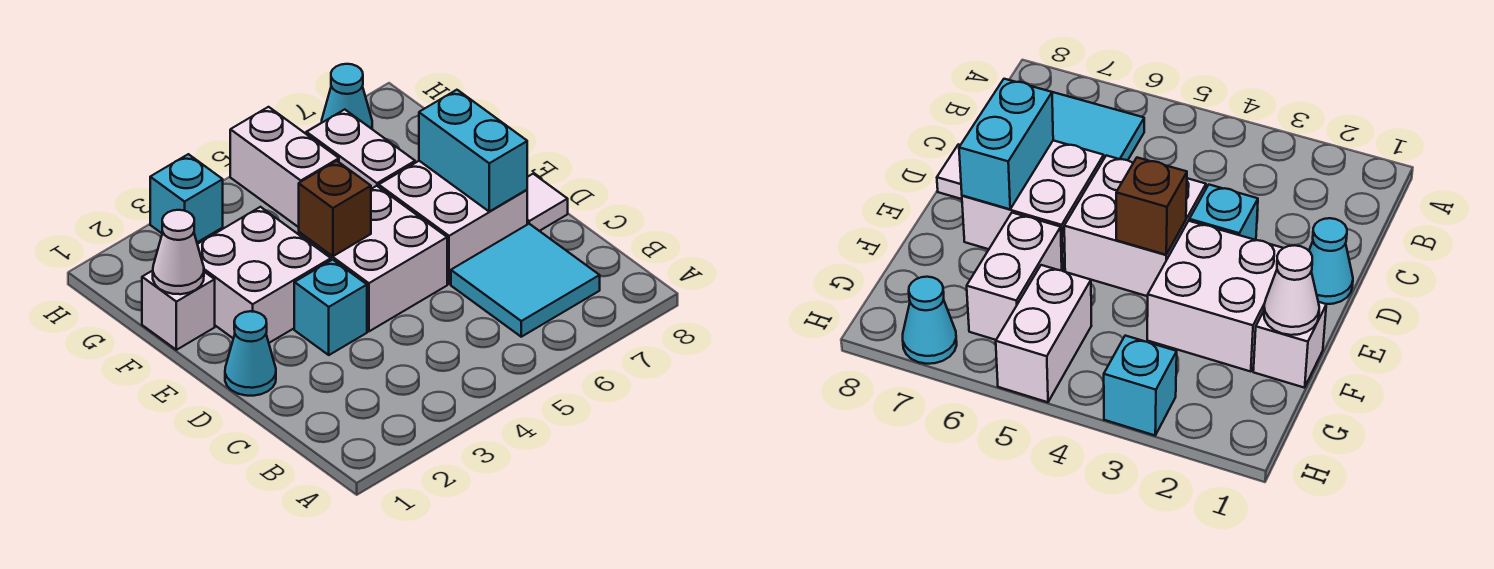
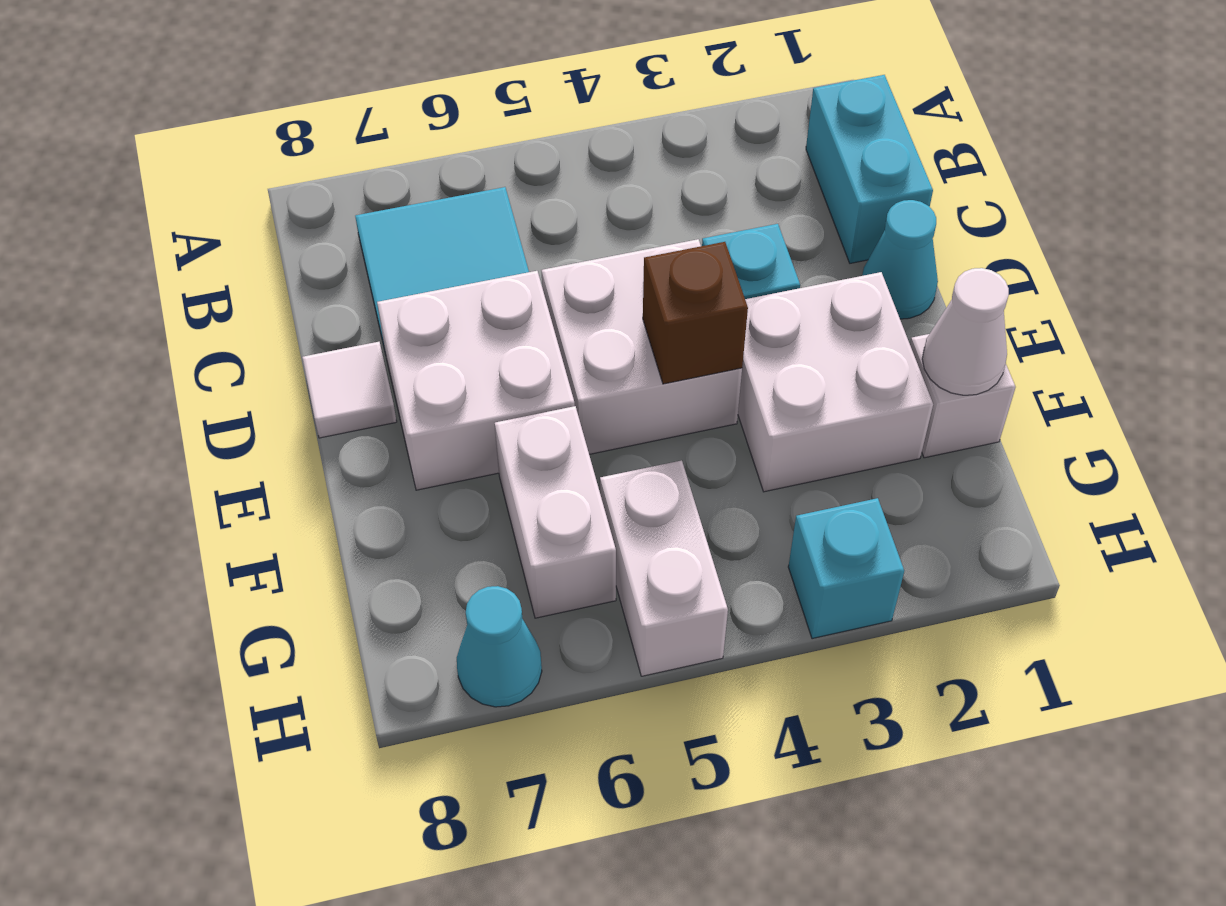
cyan brick D7:E7 level 2 -> cyan brick B1:C1 level 1

